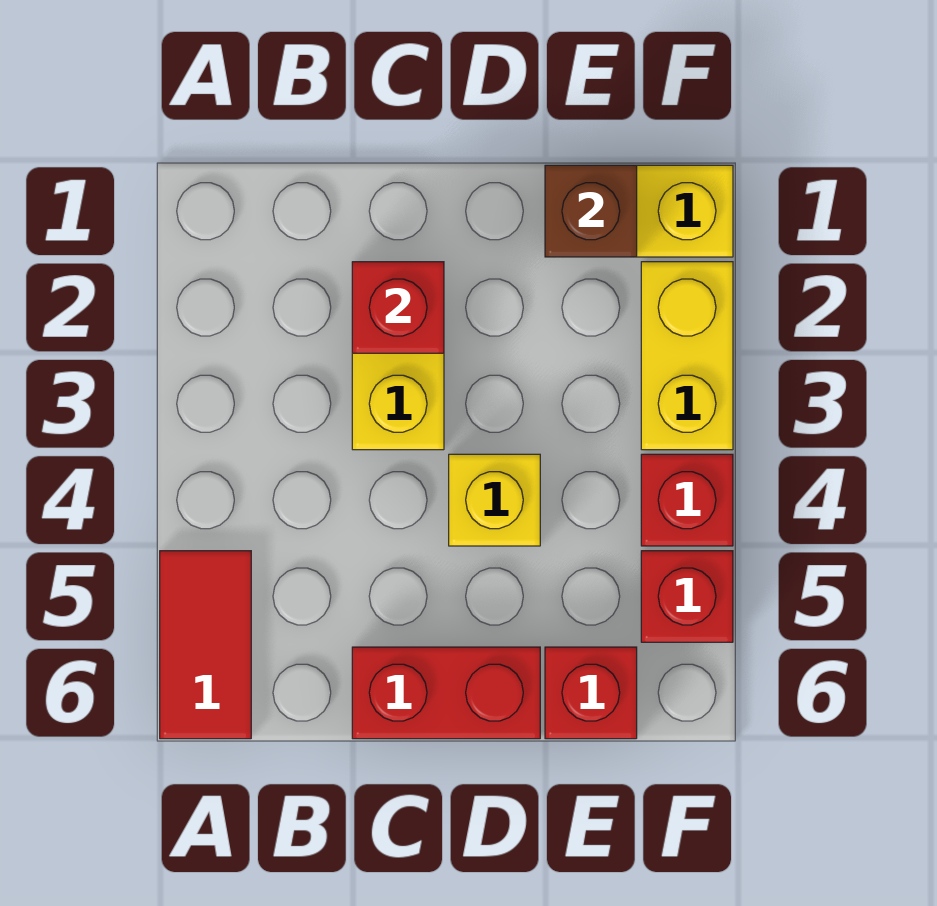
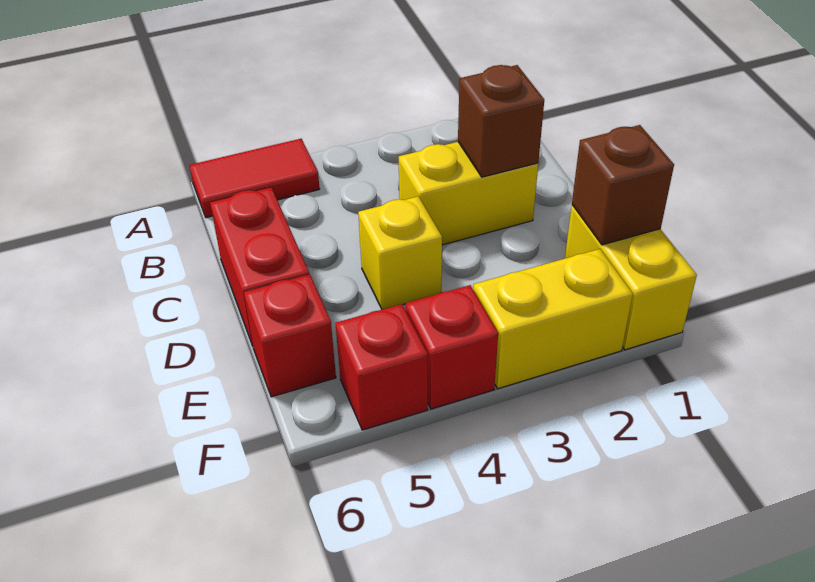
red brick C2 level 2 -> brown brick C2 level 2

